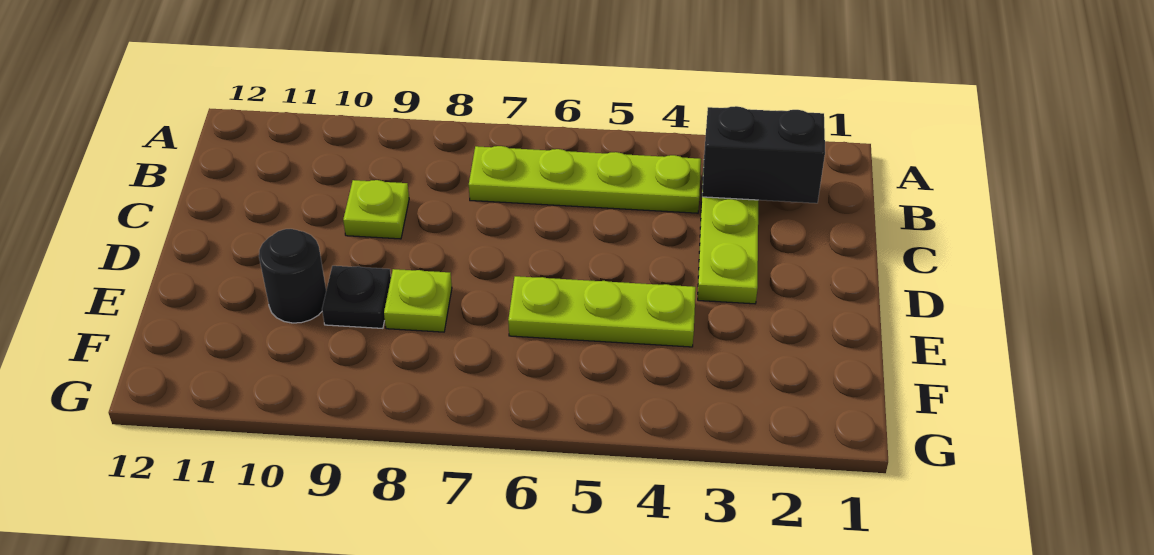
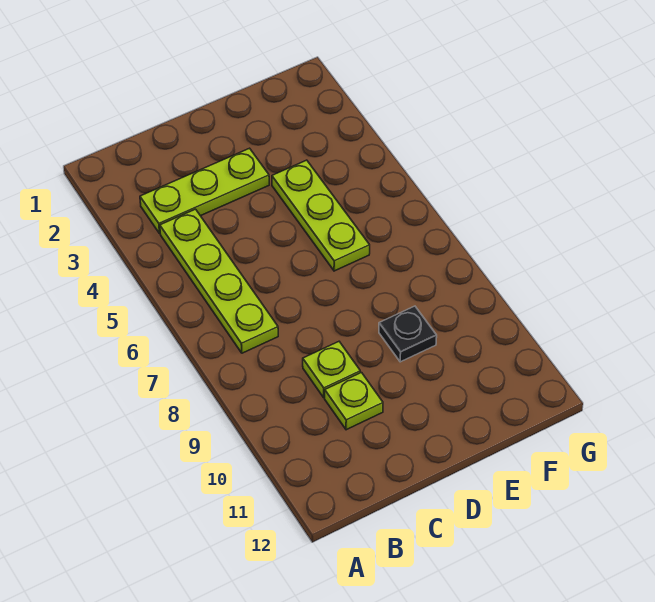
black brick B2:B3 level 2 -> none
lime plate E8 level 1 -> lime plate C10 level 1
black round brick E10 level 1 -> none

